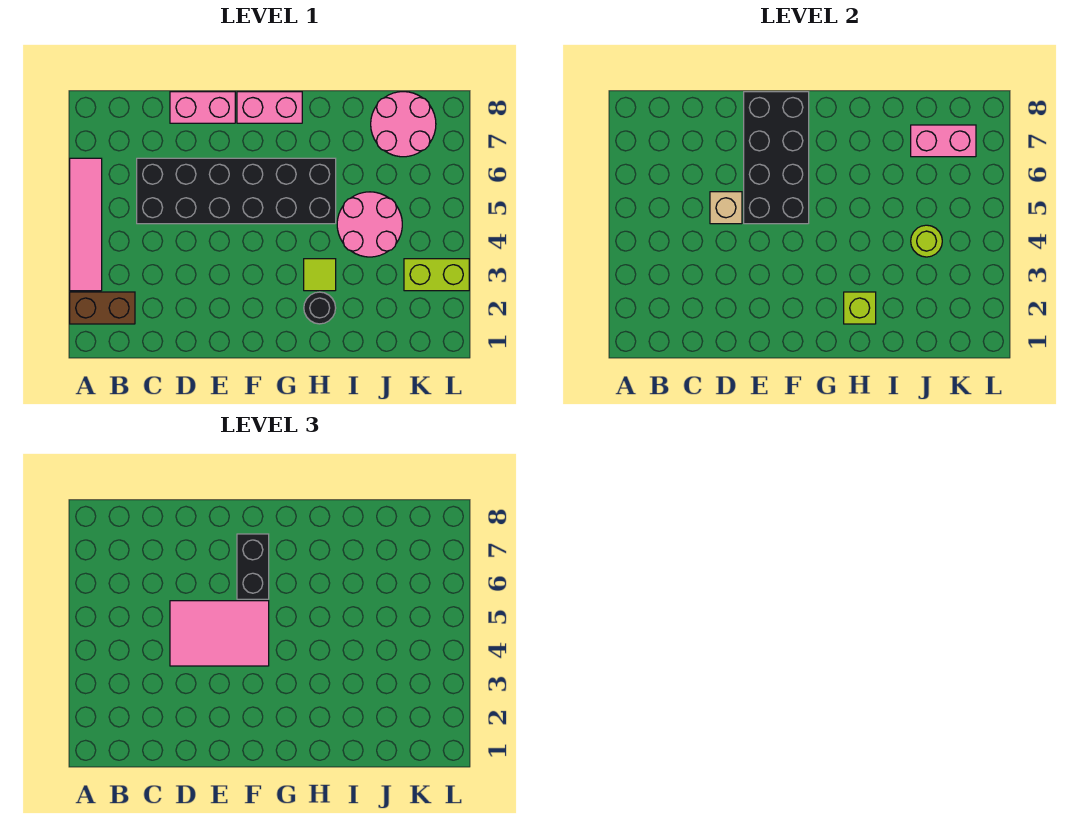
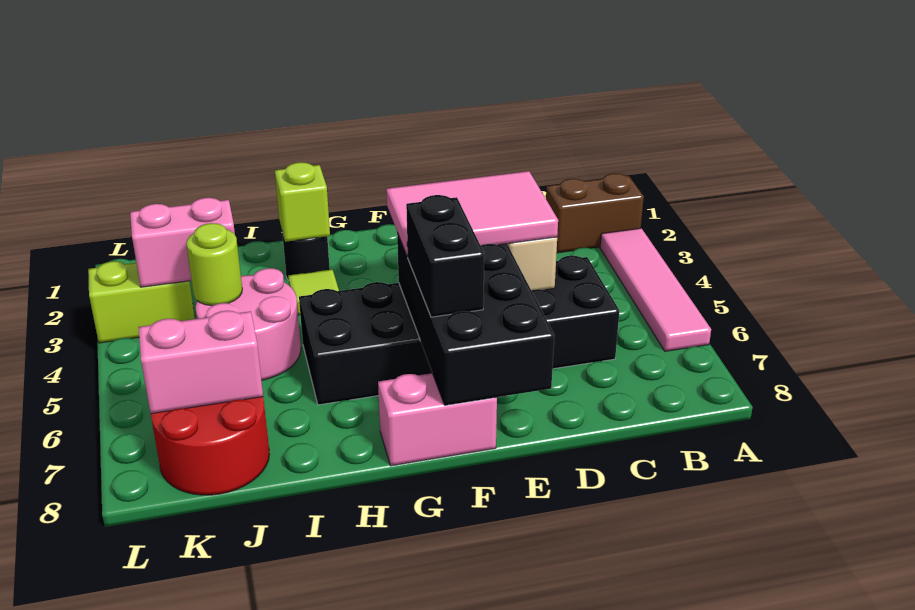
pink brick D8:E8 level 1 -> pink brick J3:K3 level 2
pink round brick J7:K8 level 1 -> red round brick J7:K8 level 1

